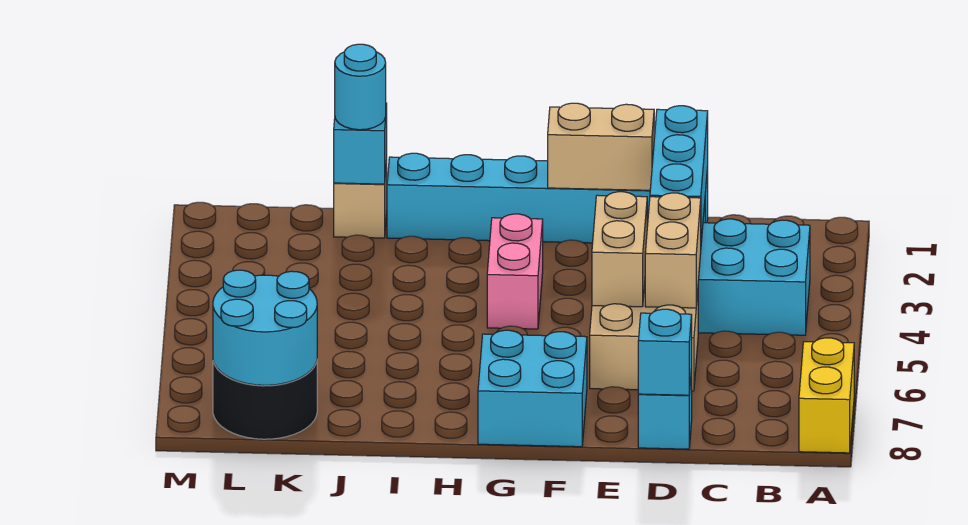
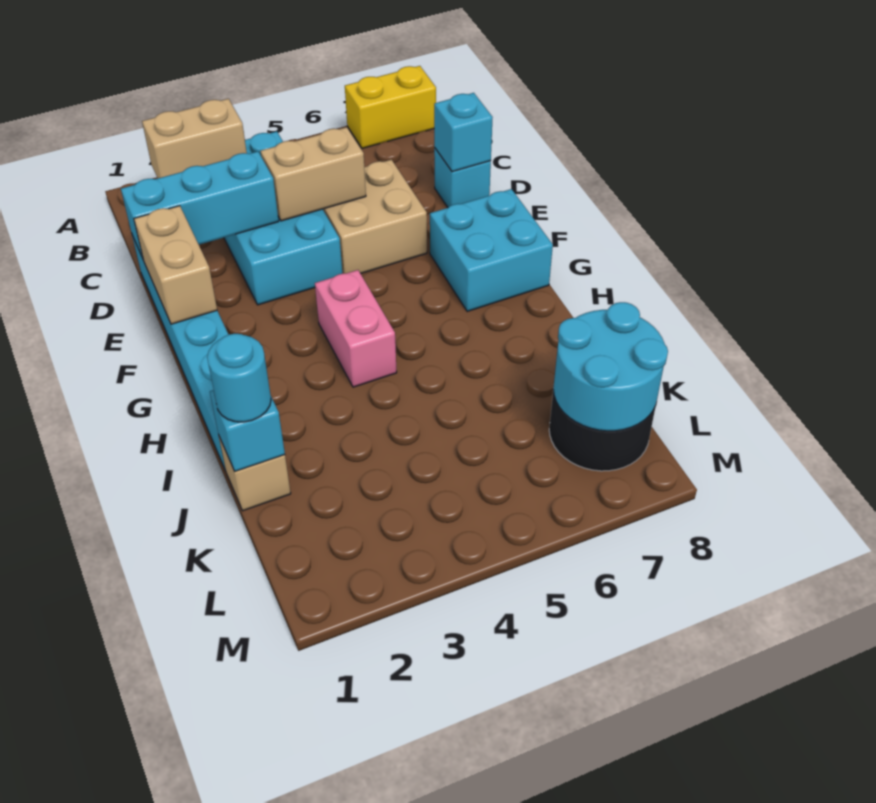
tan brick E4:E5 level 2 -> tan brick B2:B3 level 2
pink brick G3:G4 level 1 -> pink brick G4:H4 level 1

